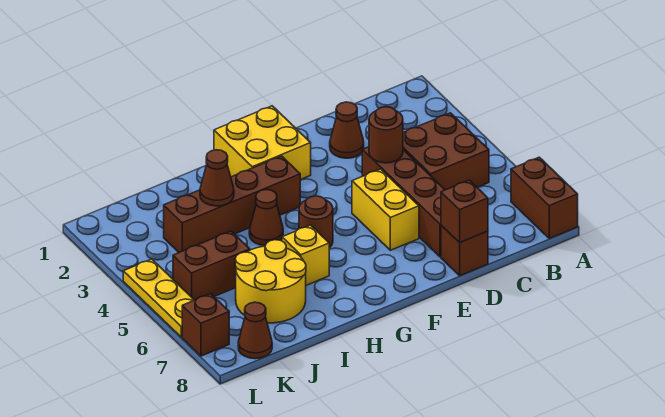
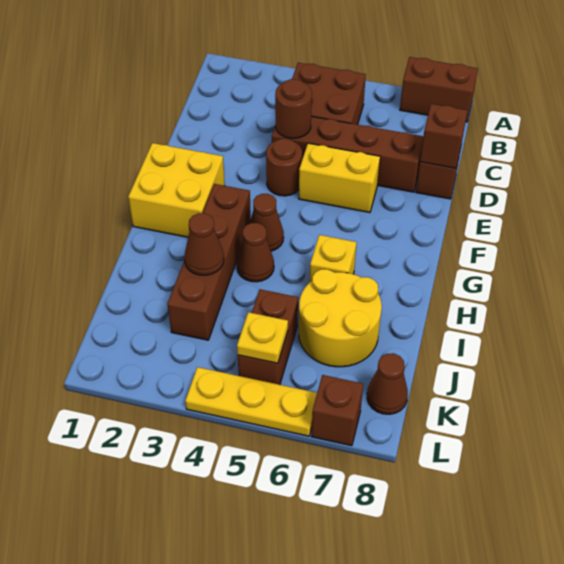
brown cone D2 level 1 -> brown cone G4 level 1
brown round brick G5 level 1 -> brown round brick E4 level 1
none -> yellow plate K5 level 2

